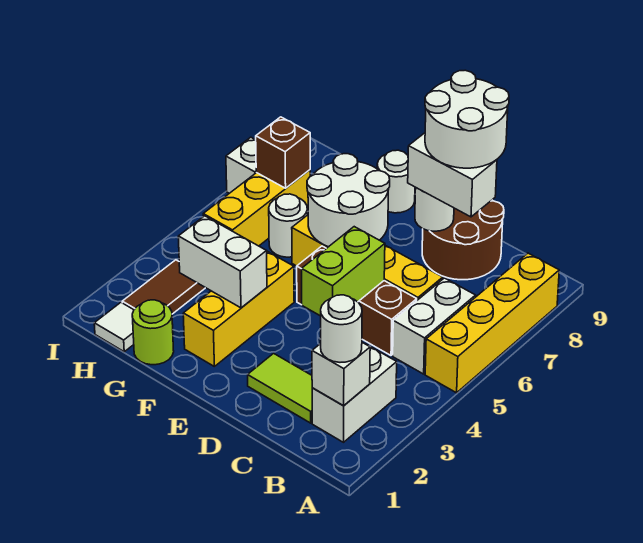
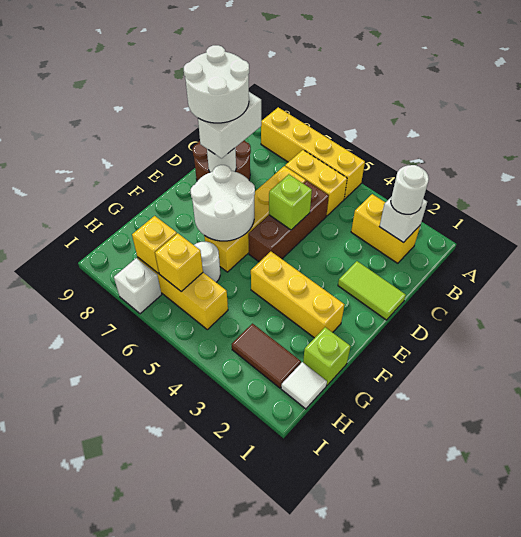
white brick B2:B3 level 1 -> yellow brick B2:B3 level 1
white brick B5:B6 level 1 -> yellow brick B5:B6 level 1
lime tile C2:D2 level 1 -> lime tile D1:D2 level 1
lime brick D4:D5 level 2 -> lime brick D5 level 2
white brick F3:G3 level 2 -> none
white round brick F9 level 1 -> none
lime round brick G1 level 1 -> lime brick G1 level 1
none -> yellow brick H6 level 2
brown brick H7 level 2 -> yellow brick H7 level 2

